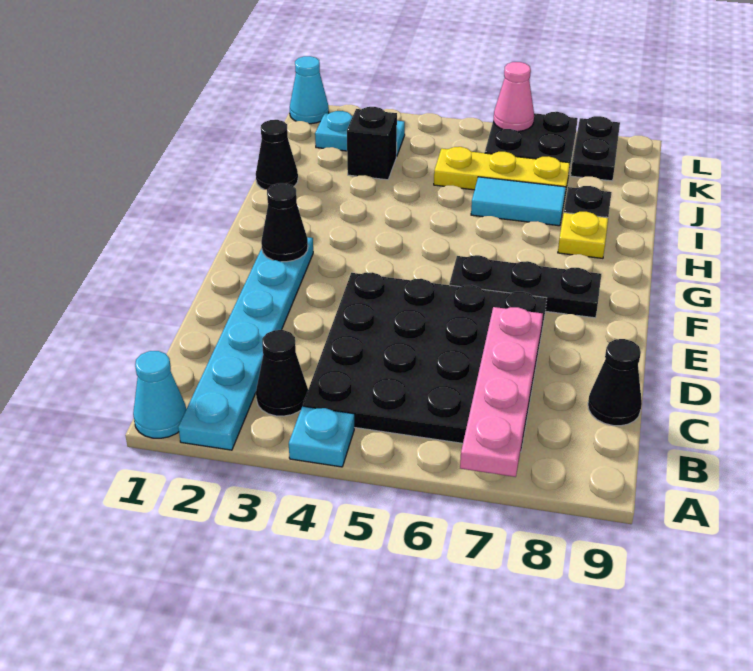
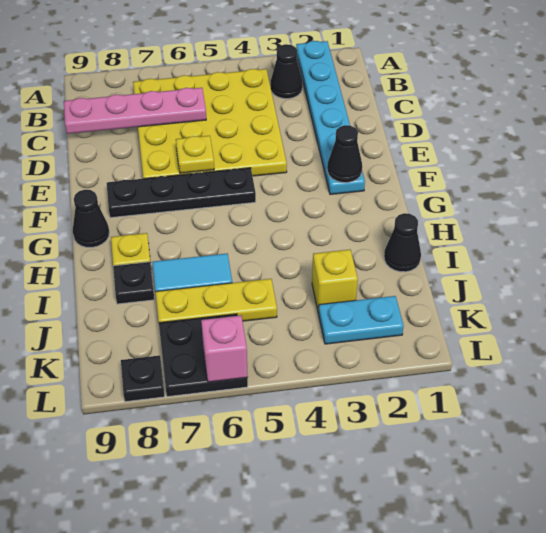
cyan cone A1 level 1 -> none
cyan plate A4 level 1 -> none
pink plate A7:D7 level 2 -> pink plate C6:C9 level 2
black plate B4:E7 level 1 -> yellow plate B4:E7 level 1
black cone C9 level 1 -> black cone G9 level 1
none -> yellow plate E6 level 2
black plate F6:F8 level 1 -> black plate F5:F8 level 1
black brick J3 level 1 -> yellow brick J3 level 1
black plate K8:L8 level 1 -> black plate L8 level 1
cyan cone L1 level 1 -> none
pink cone L6 level 2 -> pink brick L6 level 2

